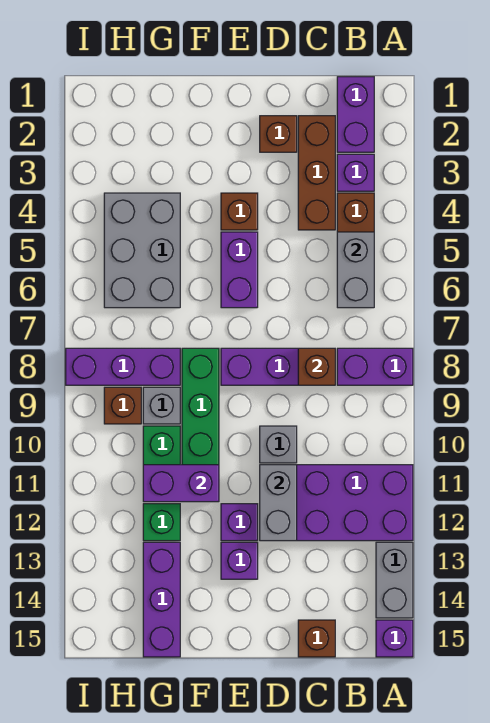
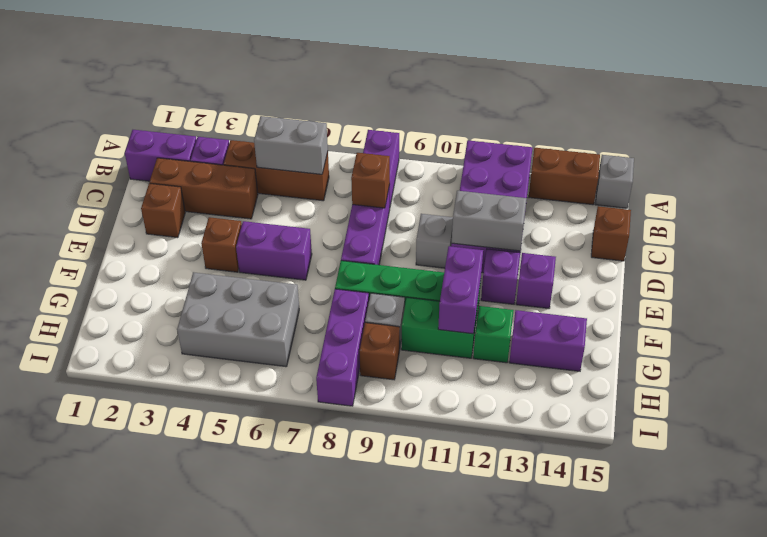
grey brick A13:A14 level 1 -> brown brick A13:A14 level 1
purple brick A15 level 1 -> grey brick A15 level 1
purple brick G13:G15 level 1 -> purple brick G13:G14 level 1

